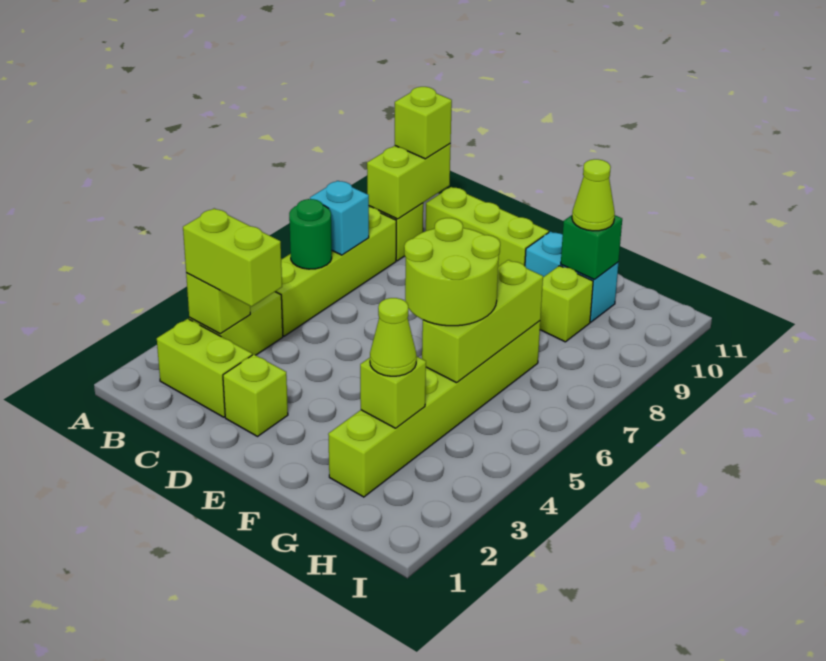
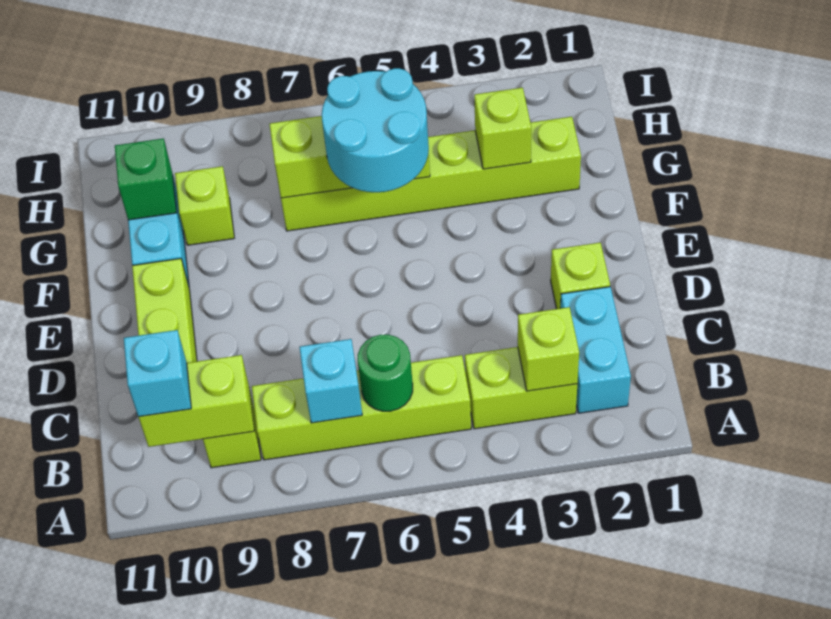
lime brick B2:C2 level 1 -> cyan brick B2:C2 level 1
lime brick B3:C3 level 3 -> none
lime brick B10 level 3 -> cyan brick B10 level 3
lime round brick F5:G6 level 3 -> cyan round brick F5:G6 level 3
lime cone G3 level 3 -> none
lime cone G10 level 3 -> none

